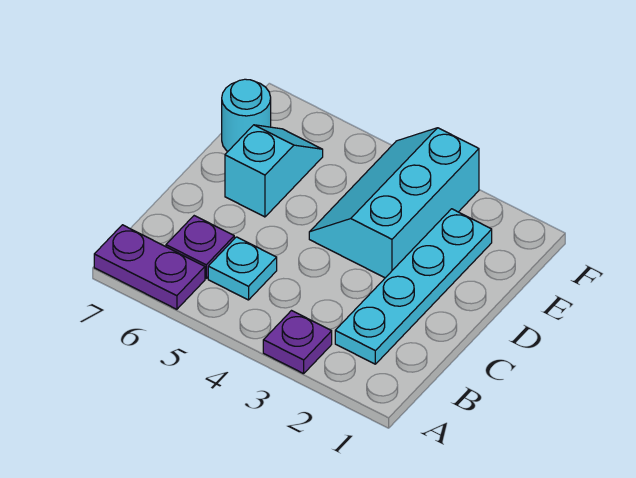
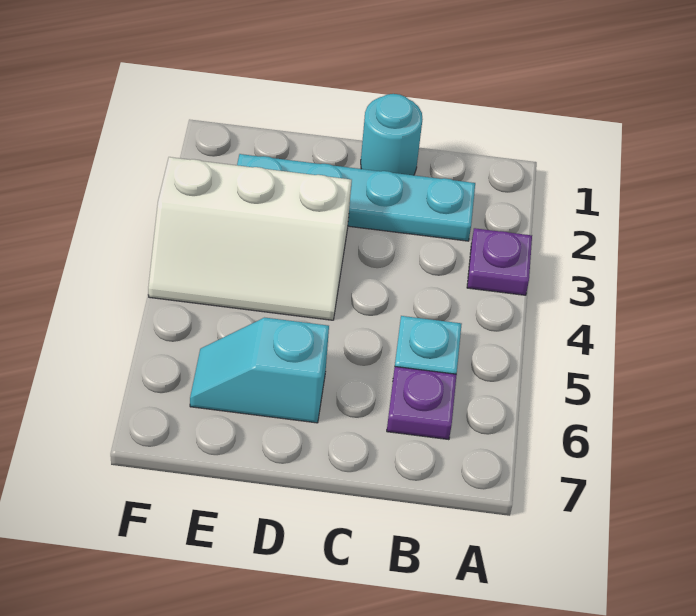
purple plate A6:A7 level 1 -> none
cyan slope D3:F4 level 1 top 3 -> white slope D3:F4 level 1 top 3
cyan round brick E7 level 1 -> cyan round brick C1 level 1

